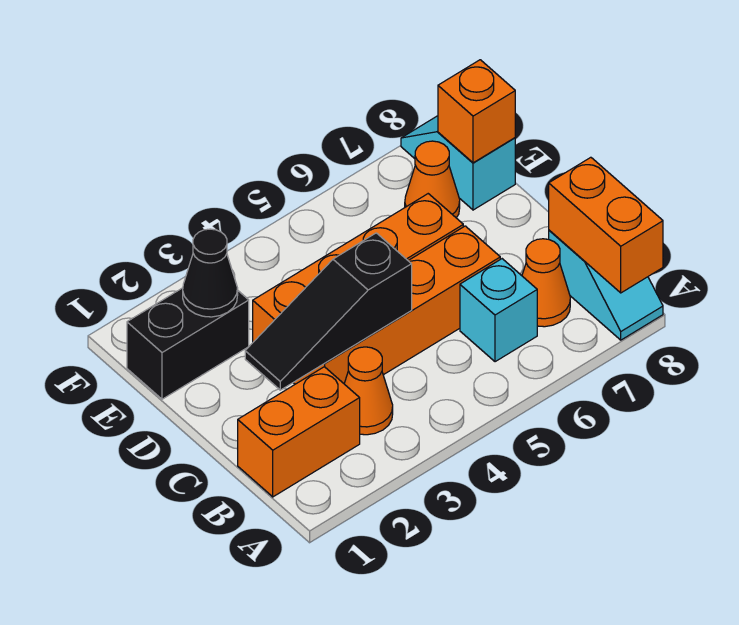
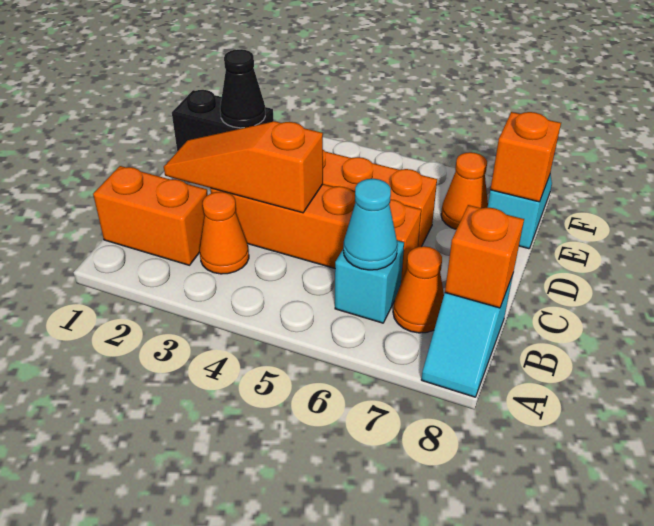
orange brick A8:B8 level 2 -> orange brick B8 level 2
none -> cyan cone B6 level 2
black slope C2:C4 level 2 top 4 -> orange slope C2:C4 level 2 top 4

